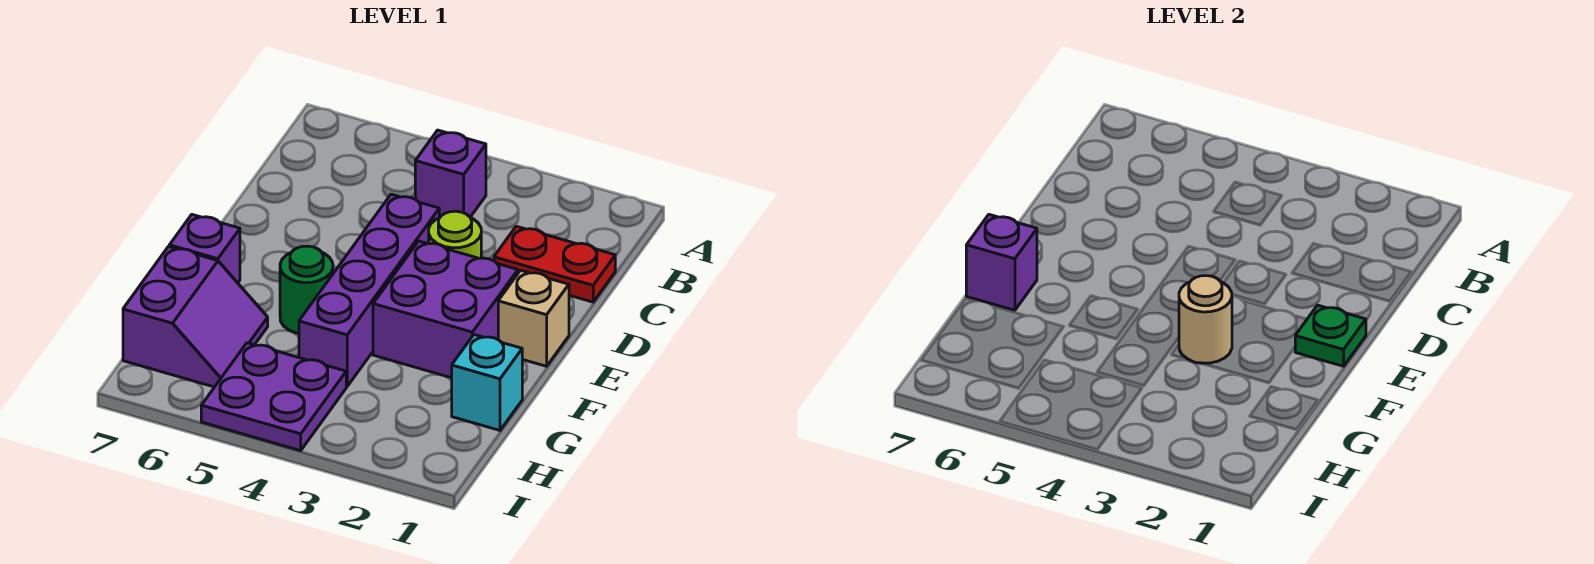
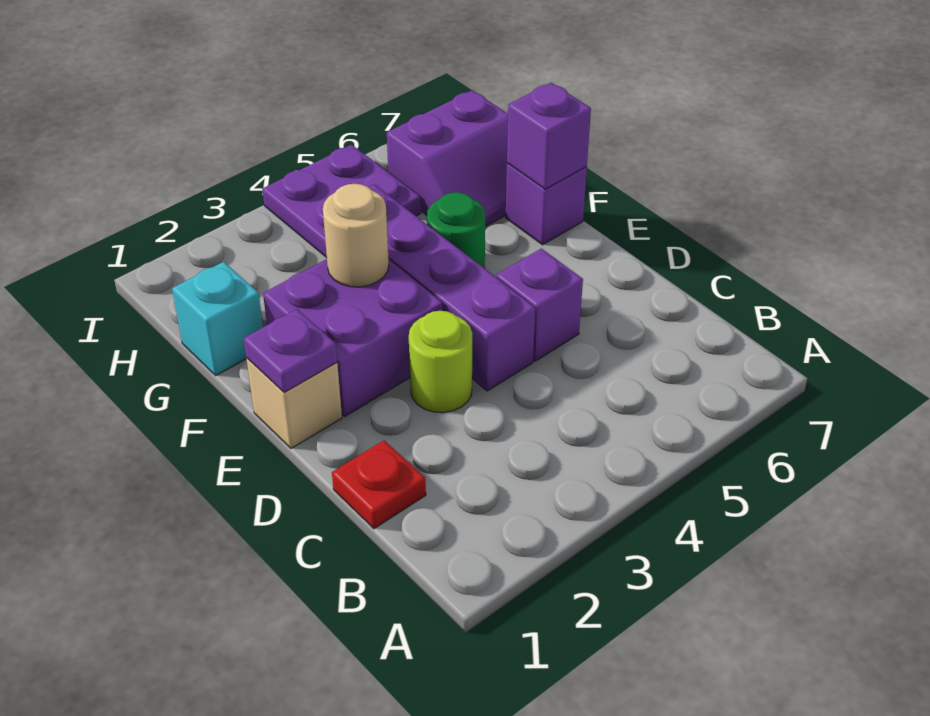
purple brick B4 level 1 -> purple brick D5 level 1
red plate C1:C2 level 1 -> red plate C1 level 1
green plate E1 level 2 -> purple plate E1 level 2
purple slope G6:H7 level 1 top 7 -> purple slope G6:H7 level 1 top H

